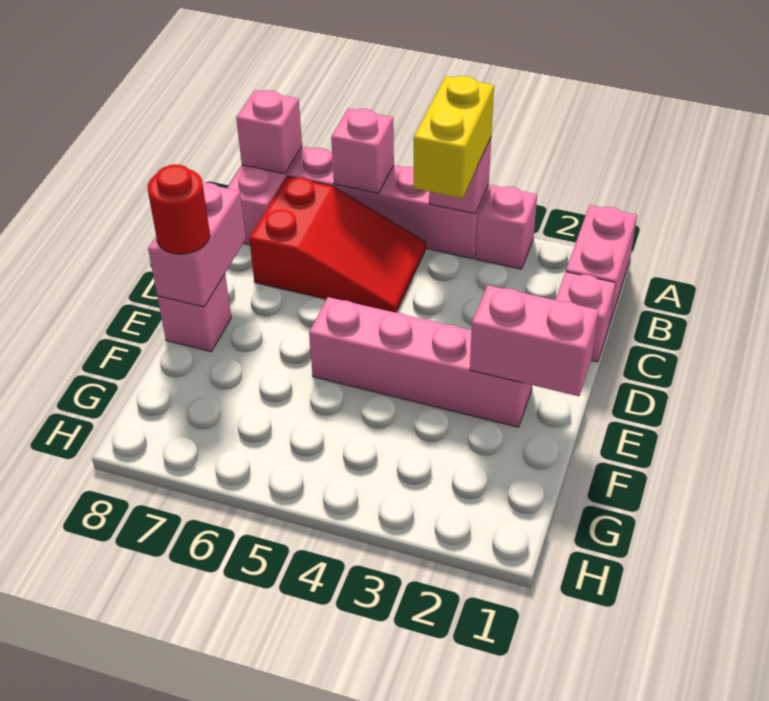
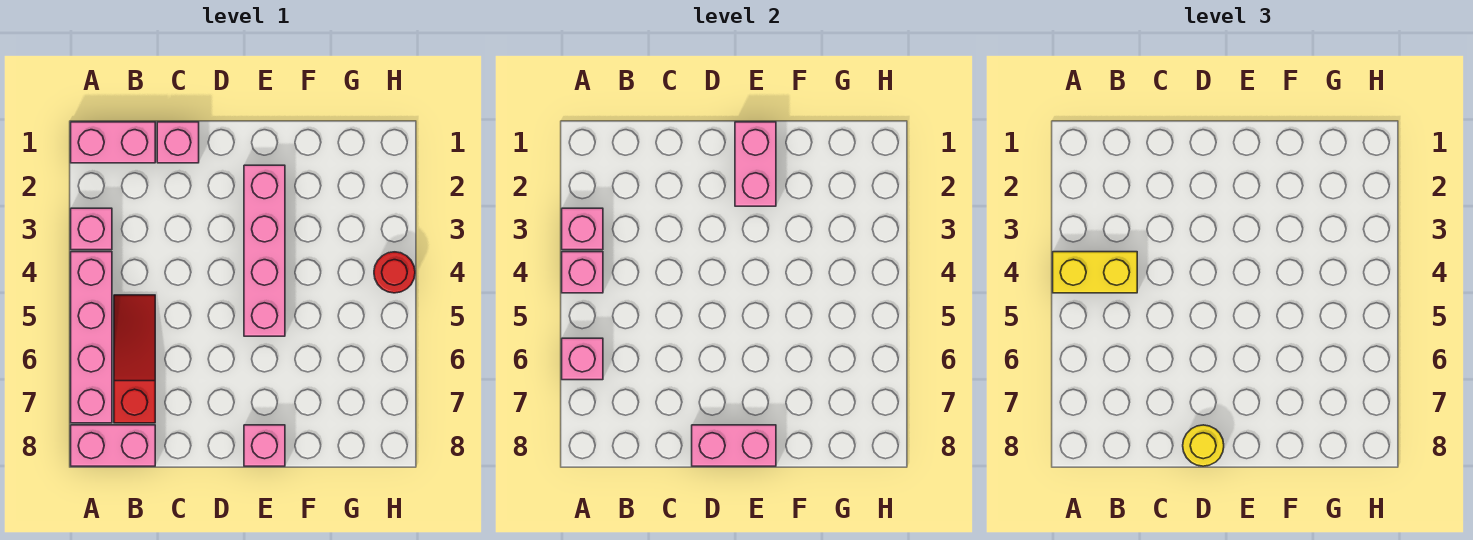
pink brick A8 level 2 -> pink brick A3 level 2
red slope B5:C7 level 1 top 7 -> red slope B5:B7 level 1 top 7
none -> yellow round brick D8 level 3
red round brick E8 level 3 -> red round brick H4 level 1

